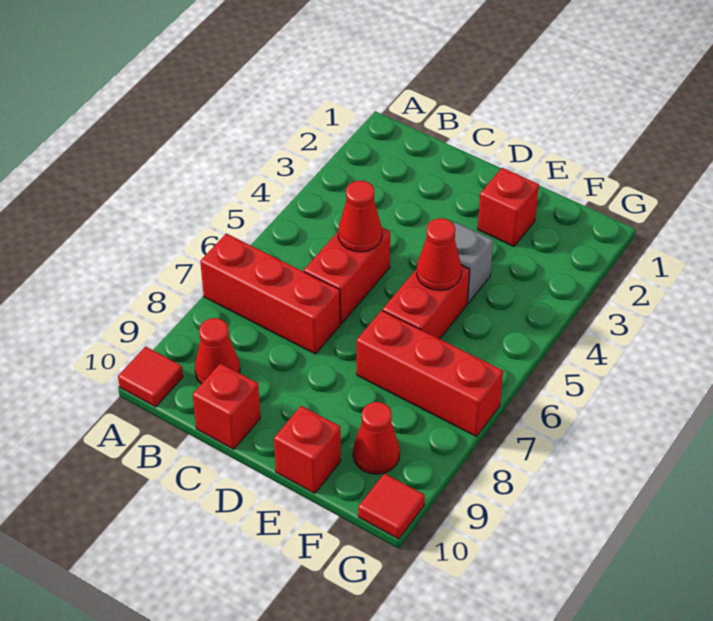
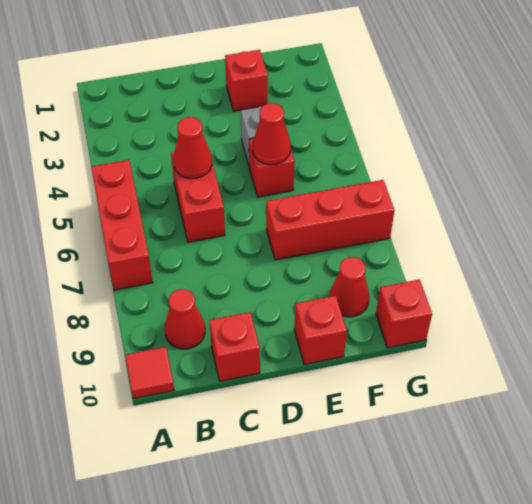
red brick A7:C7 level 1 -> red brick A5:A7 level 1
red brick E5:E6 level 1 -> red brick E5 level 1
red tile G10 level 1 -> red brick G10 level 1

